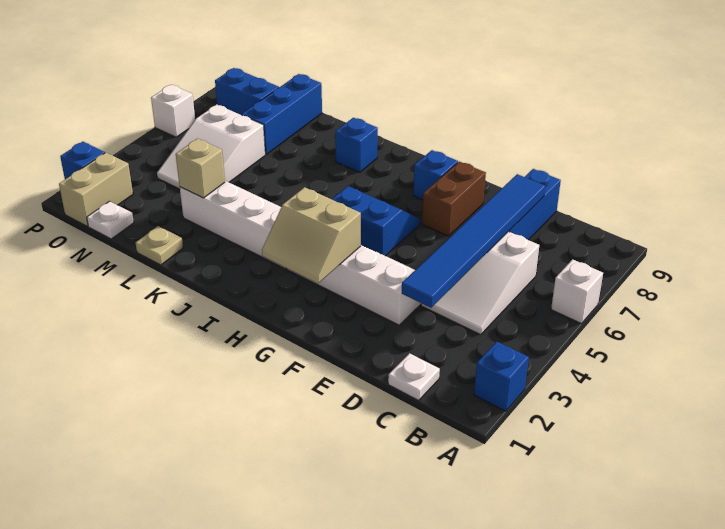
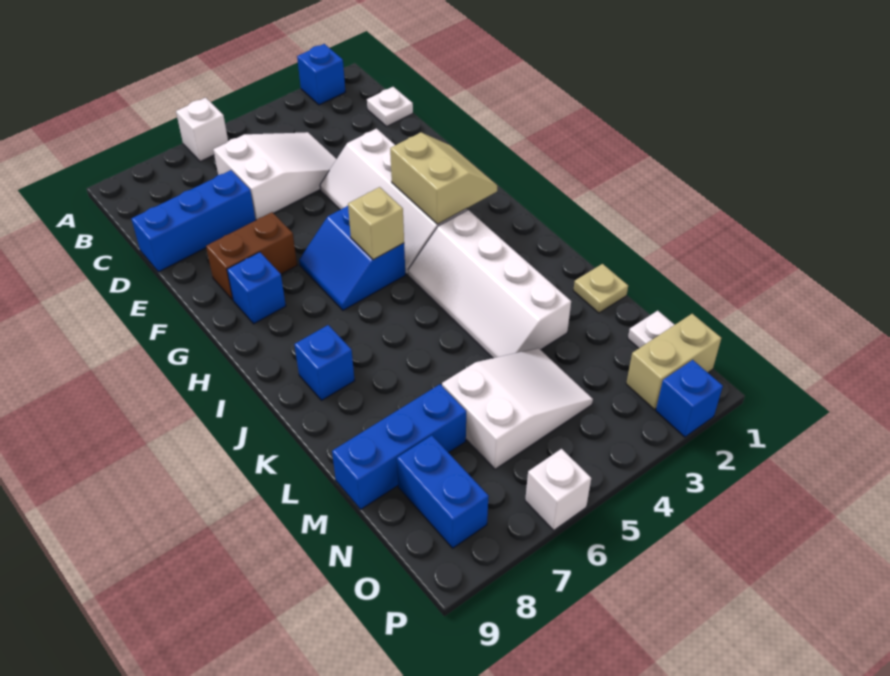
blue tile D3:D8 level 2 -> none
tan brick L3 level 2 -> tan brick H5 level 2

